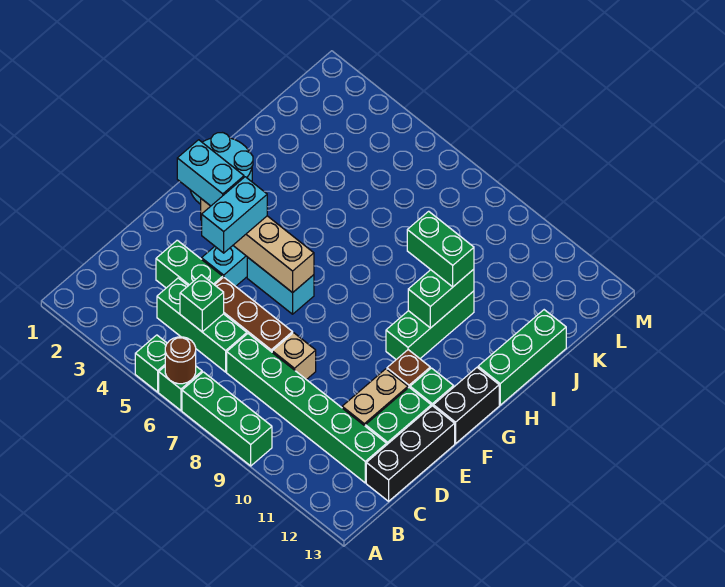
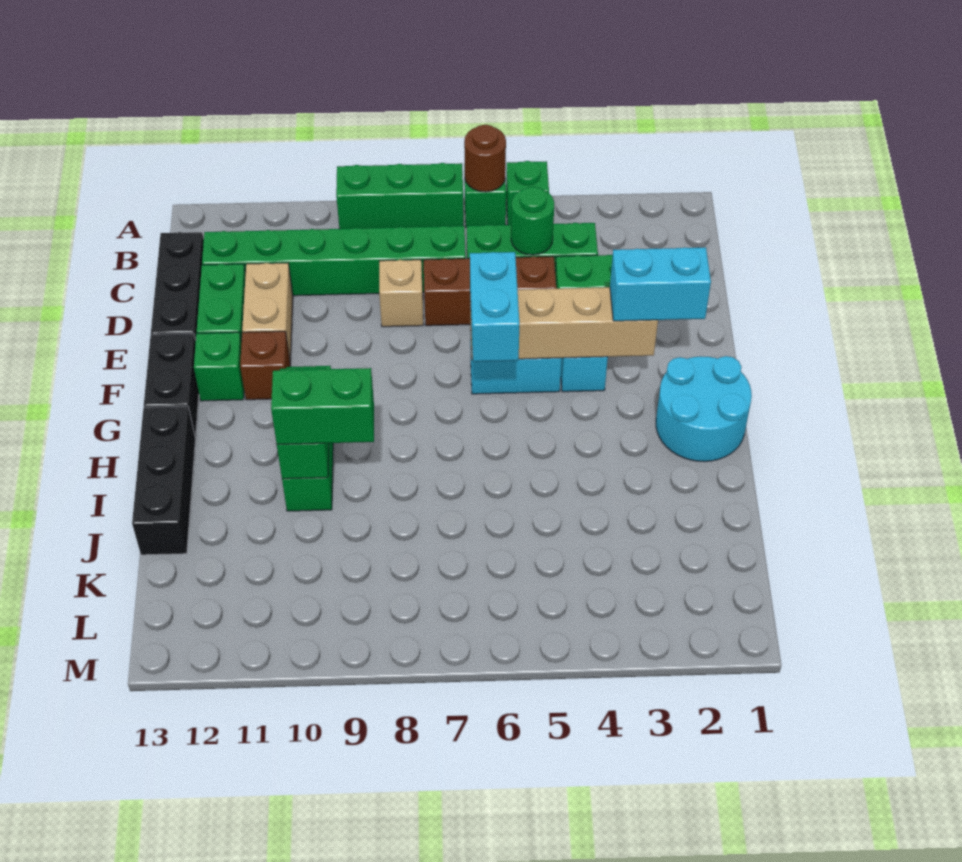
green brick C5 level 2 -> green round brick C5 level 2
cyan brick E4:F4 level 3 -> cyan brick F6:G6 level 3
green brick H13:J13 level 1 -> black brick H13:J13 level 1

